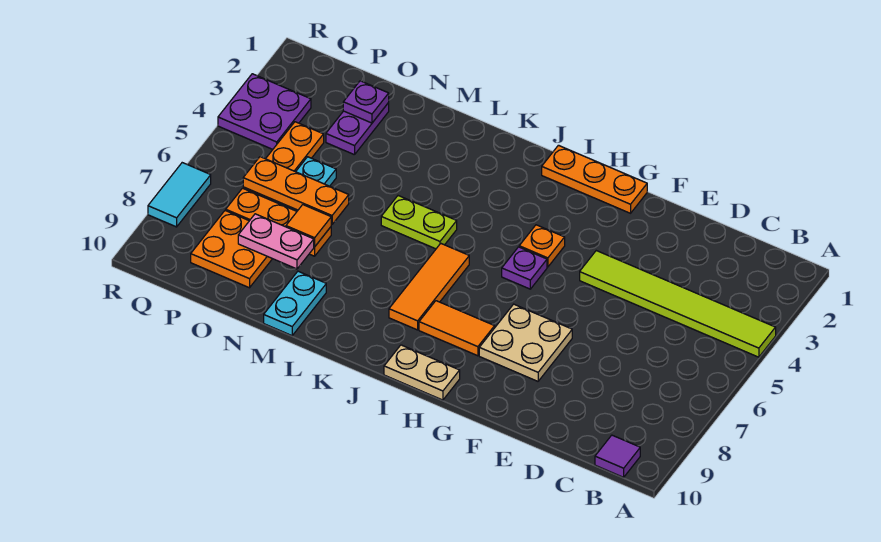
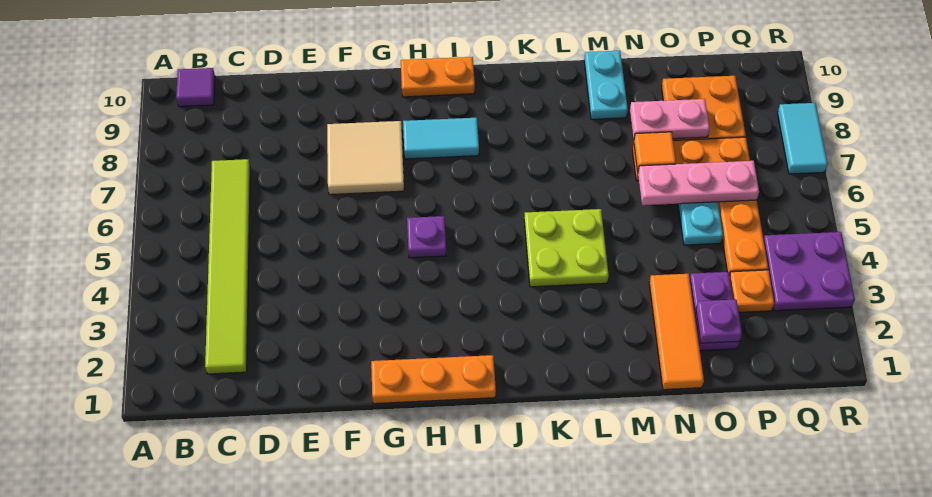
lime tile A4:F4 level 1 -> lime tile C2:C7 level 1
tan plate F7:G8 level 1 -> tan tile F7:G8 level 1
orange plate H4 level 1 -> orange plate P3 level 1
orange tile H8:I8 level 1 -> cyan tile H8:I8 level 1
tan plate H10:I10 level 1 -> orange plate H10:I10 level 1
orange tile J6:J8 level 1 -> orange tile N1:N3 level 1
lime plate K5:L5 level 1 -> lime plate K4:L5 level 1
orange plate N6:P6 level 2 -> pink plate N6:P6 level 2

